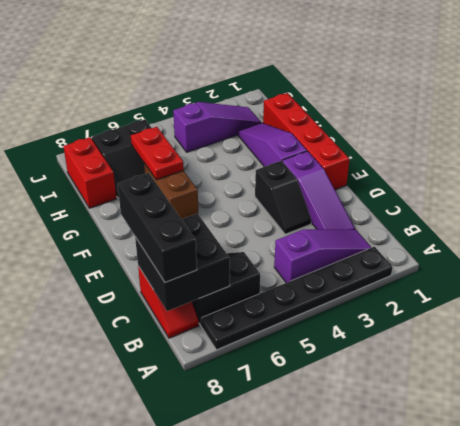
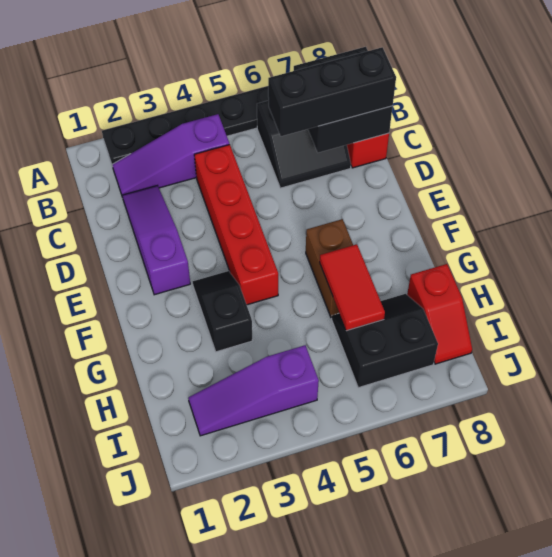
black brick B8:D8 level 3 -> black brick C6:C8 level 3
black slope D3:E3 level 1 top E -> black slope F3:G3 level 1 top G
red brick E1:H1 level 1 -> red brick C4:F4 level 1
purple slope F2:H2 level 1 top F -> none
red plate G6:H6 level 2 -> red tile G6:H6 level 2
red brick H8:I8 level 1 -> red slope H8:I8 level 1 top H

